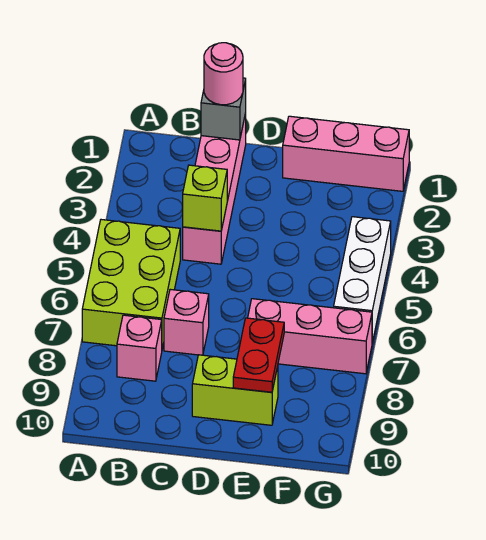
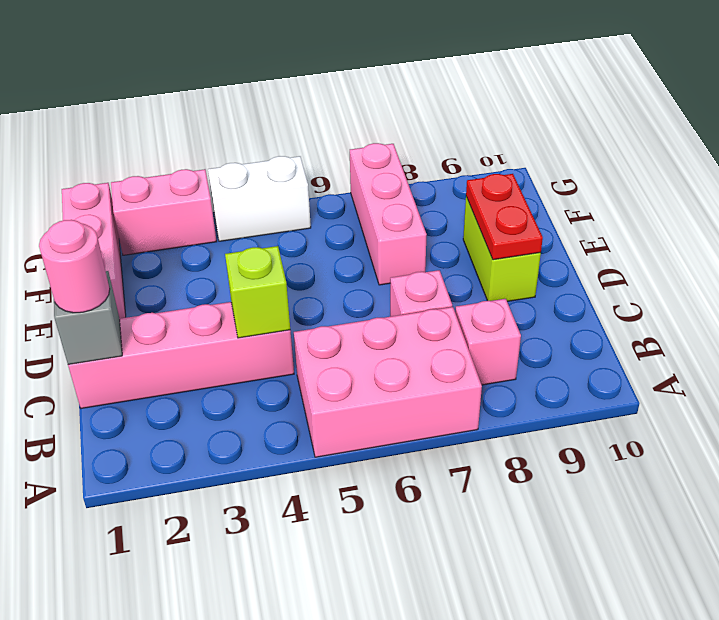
lime brick A5:B7 level 1 -> pink brick A5:B7 level 1
red plate E8:E9 level 2 -> red plate D9:E9 level 2
none -> pink brick G2:G3 level 1
white brick G4:G6 level 1 -> white brick G4:G5 level 1

